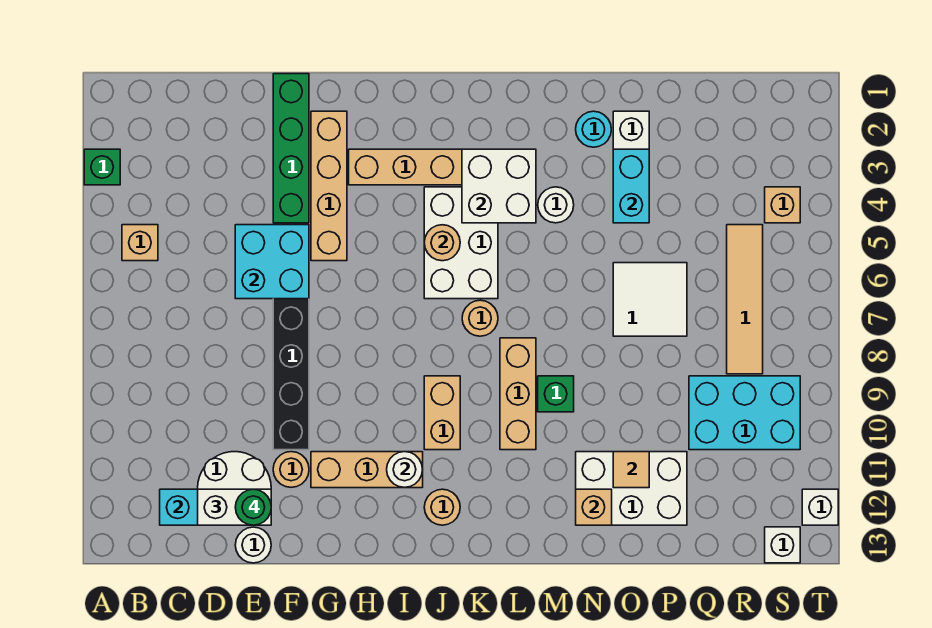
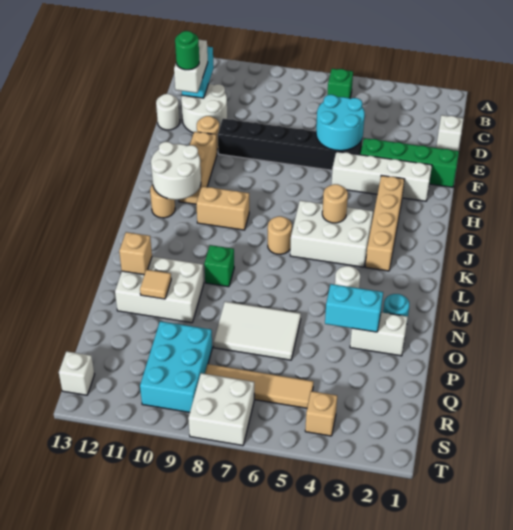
green brick A3 level 1 -> green brick B6 level 1
tan brick B5 level 1 -> none
cyan brick E5:F6 level 2 -> cyan round brick E5:F6 level 2
tan brick G2:G5 level 1 -> white brick G2:G5 level 1
white round brick I11 level 2 -> white round brick I11:J12 level 2
white brick K3:L4 level 2 -> white brick S7:T8 level 1
tan brick L8:L10 level 1 -> none
white brick N11:P12 level 1 -> white brick N10:O12 level 1
white tile O6:P7 level 1 -> white tile O6:P8 level 1
white brick T12 level 1 -> white brick D1 level 1

